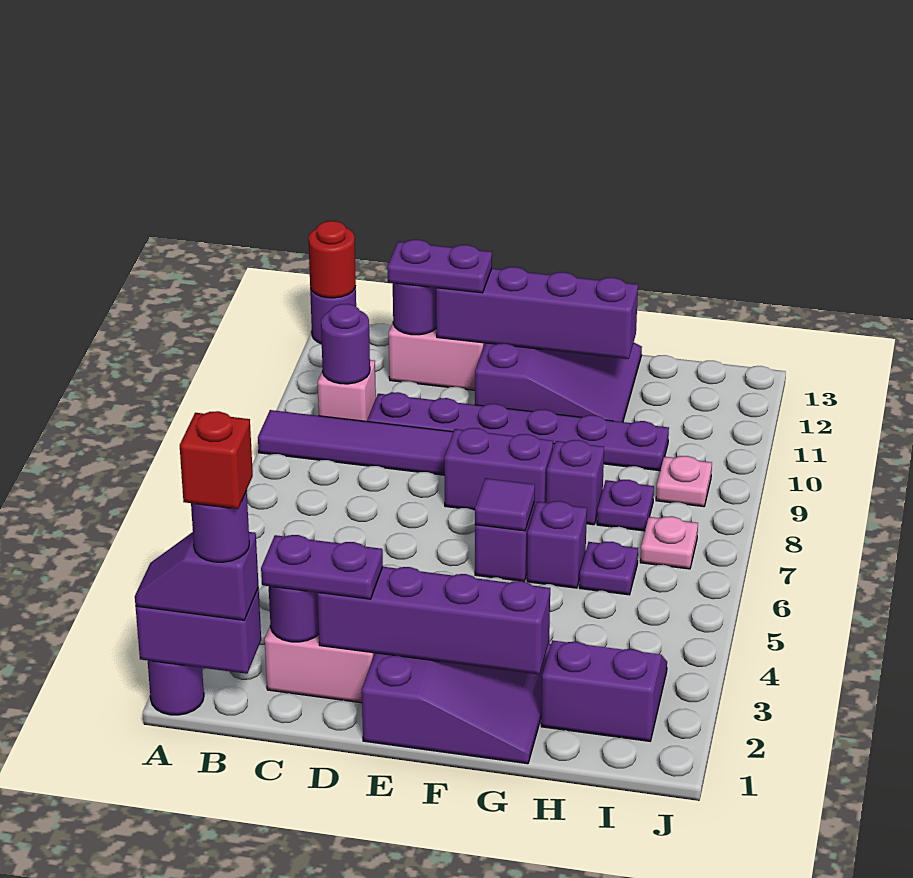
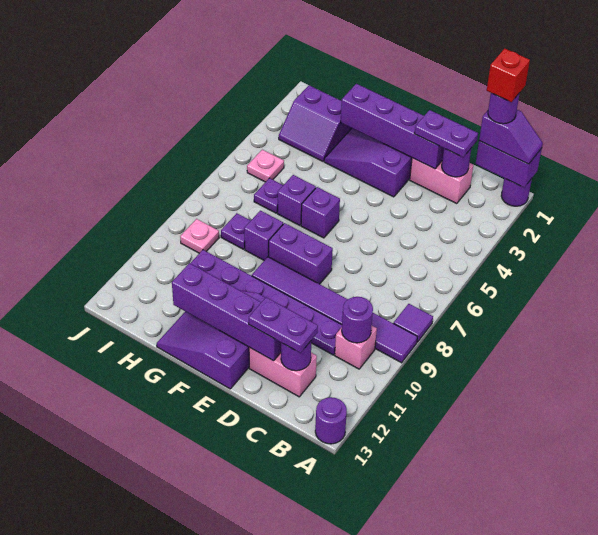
red round brick A13 level 2 -> none
purple tile F6 level 2 -> purple tile A8 level 1
pink plate I7 level 1 -> pink plate I5 level 1

